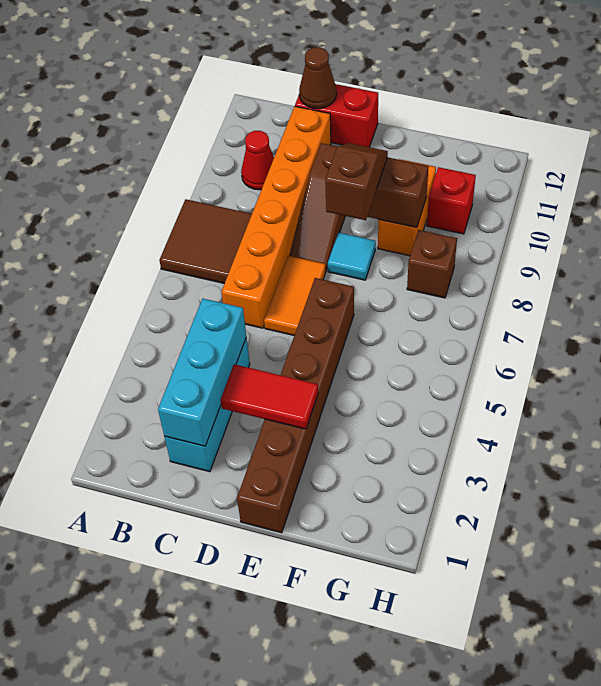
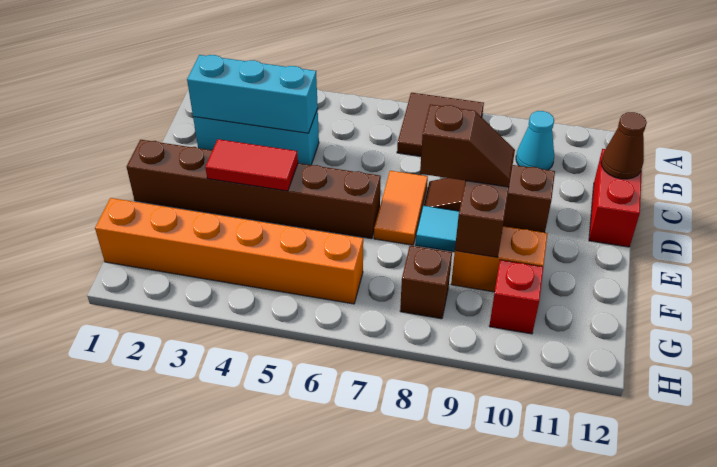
red cone B10 level 1 -> cyan cone B10 level 1
orange brick C6:C11 level 1 -> orange brick G1:G6 level 1
red tile D3:E3 level 2 -> red tile E3:E4 level 2
orange tile D6:D7 level 1 -> orange tile D7:E7 level 1

